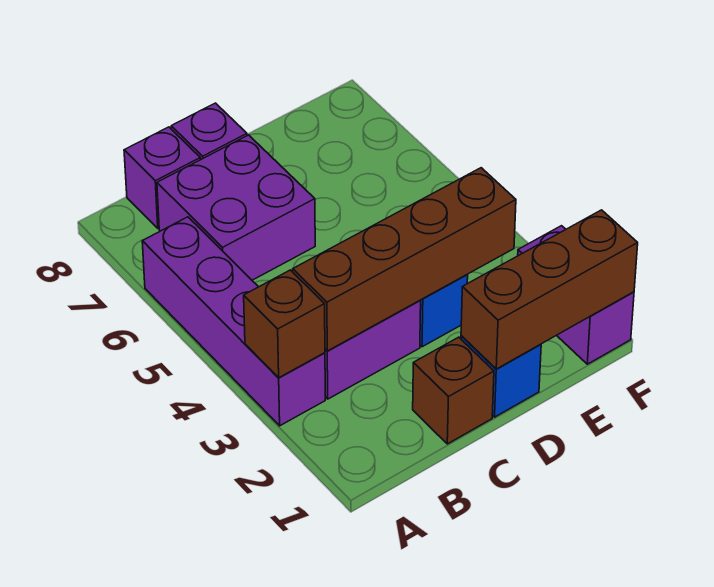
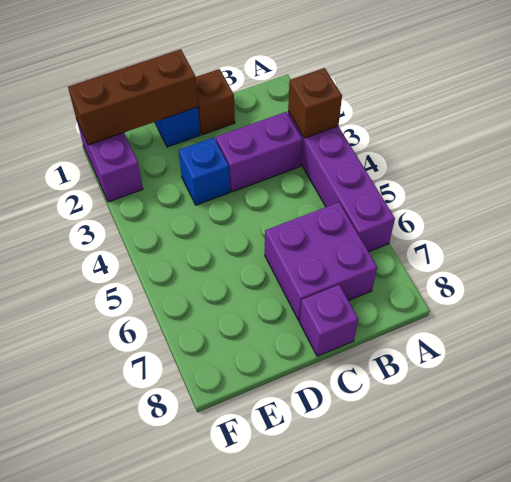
brown brick B3:E3 level 2 -> none
purple brick B8 level 1 -> none

